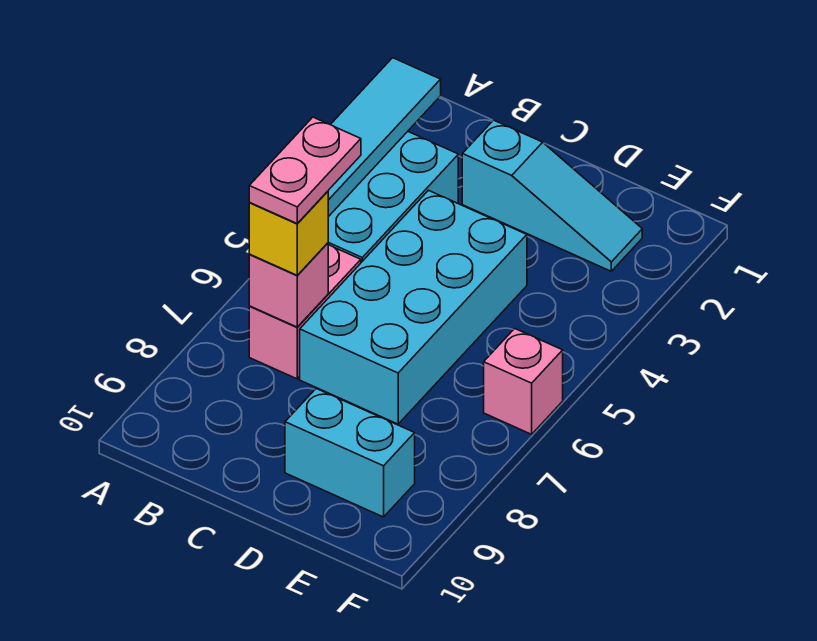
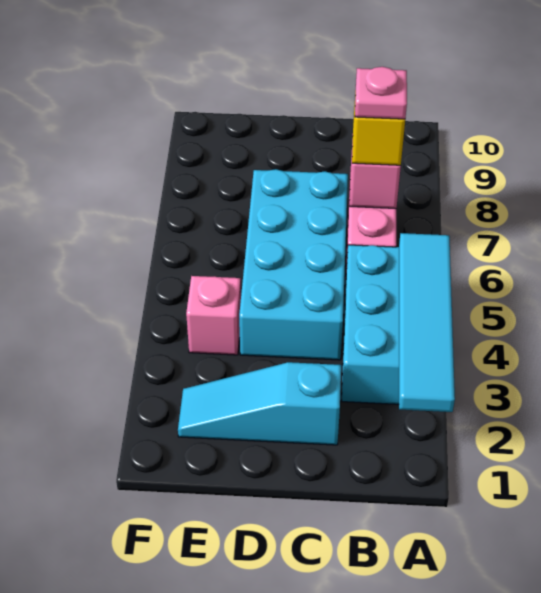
pink plate B6:B7 level 4 -> pink plate B7 level 4
cyan brick D9:E9 level 1 -> none
pink brick F6 level 1 -> pink brick E4 level 1

